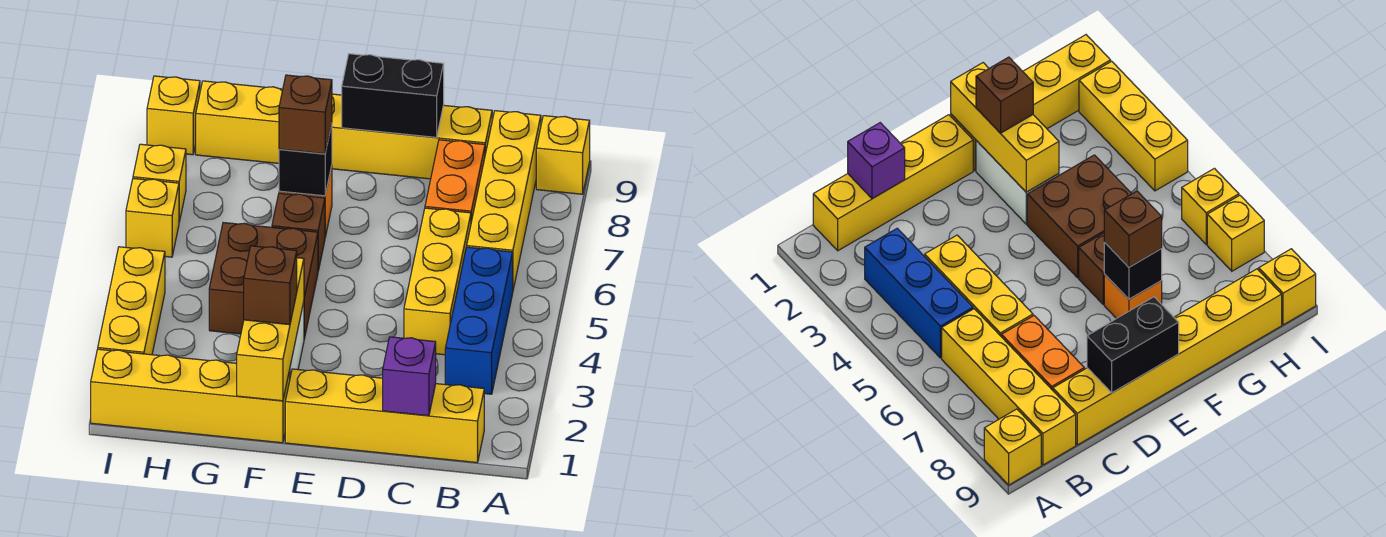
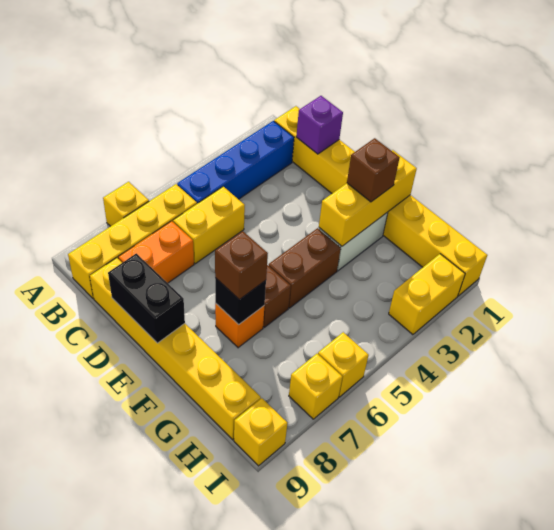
yellow brick A9 level 1 -> yellow brick A7 level 1
blue brick B3:B5 level 1 -> blue brick B2:B5 level 1
yellow brick C4:C6 level 1 -> yellow brick C5:C6 level 1
brown brick F4:G5 level 1 -> brown brick F4:F5 level 1
yellow brick I2:I4 level 1 -> yellow brick I2:I3 level 1

